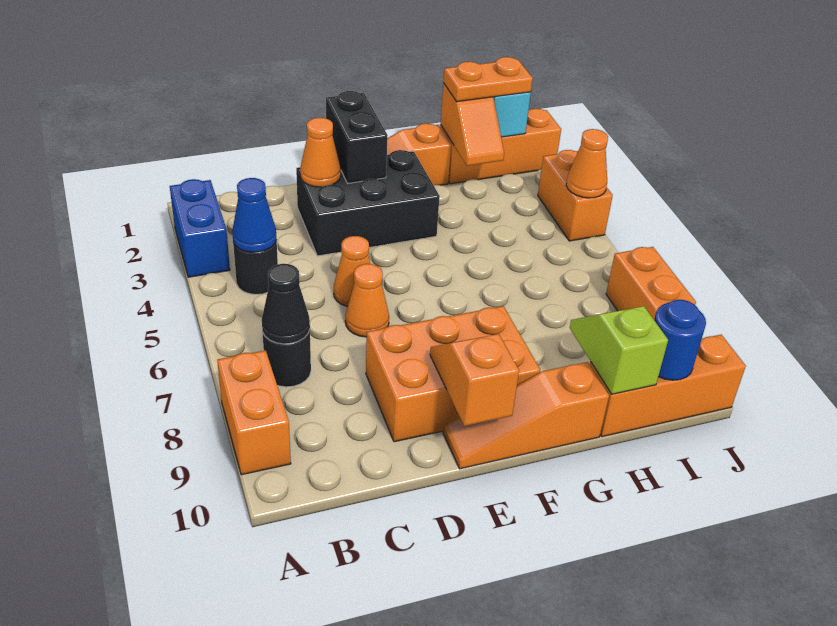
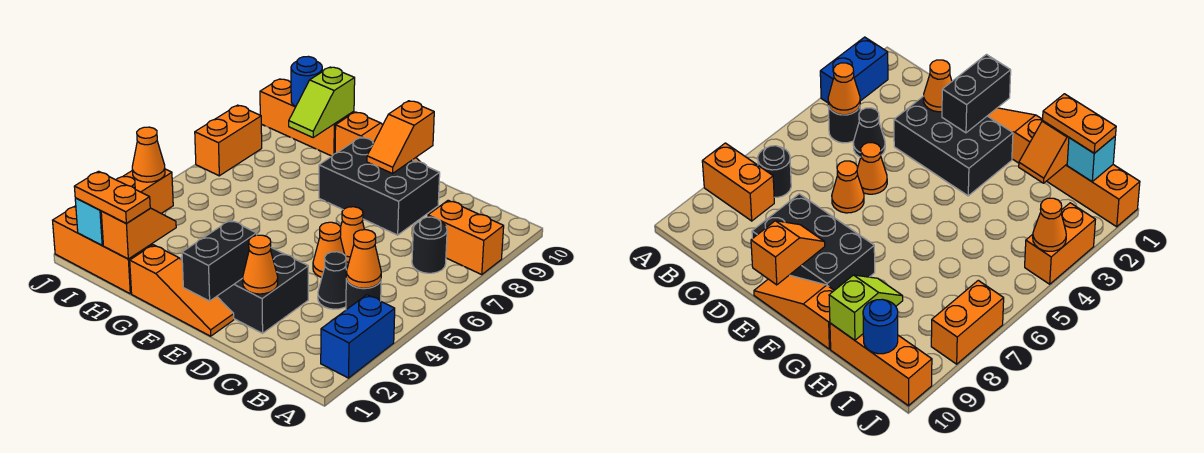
orange brick A8:A9 level 1 -> orange brick A8:B8 level 1
blue cone B4 level 2 -> orange cone B4 level 2
black cone B7 level 2 -> black cone C4 level 1
orange brick D8:F9 level 1 -> black brick D8:F9 level 1

